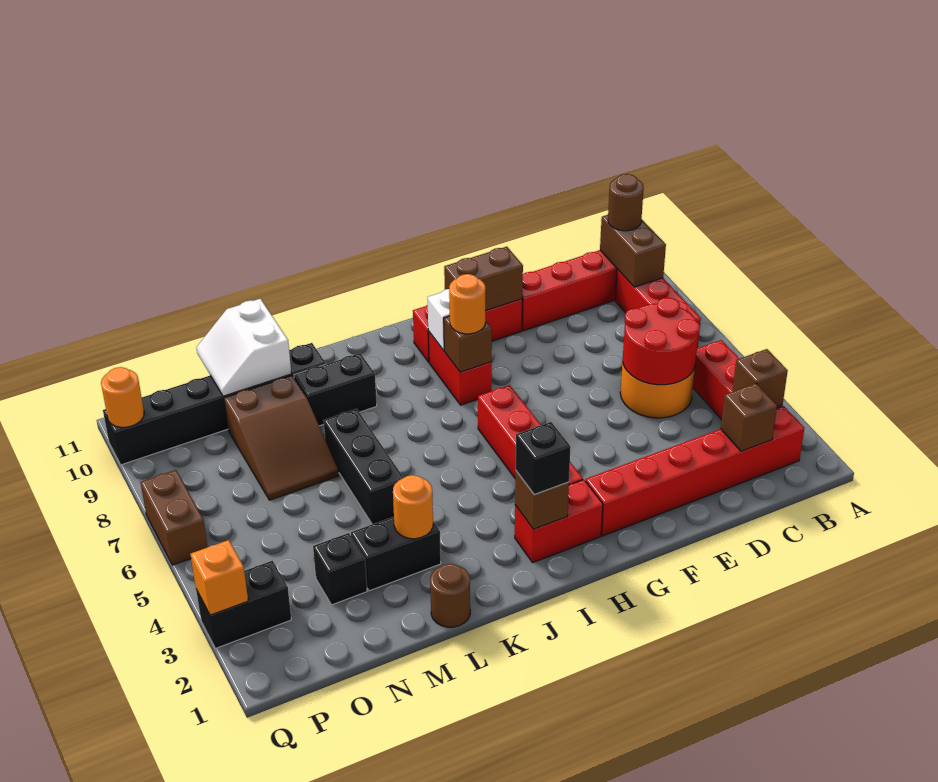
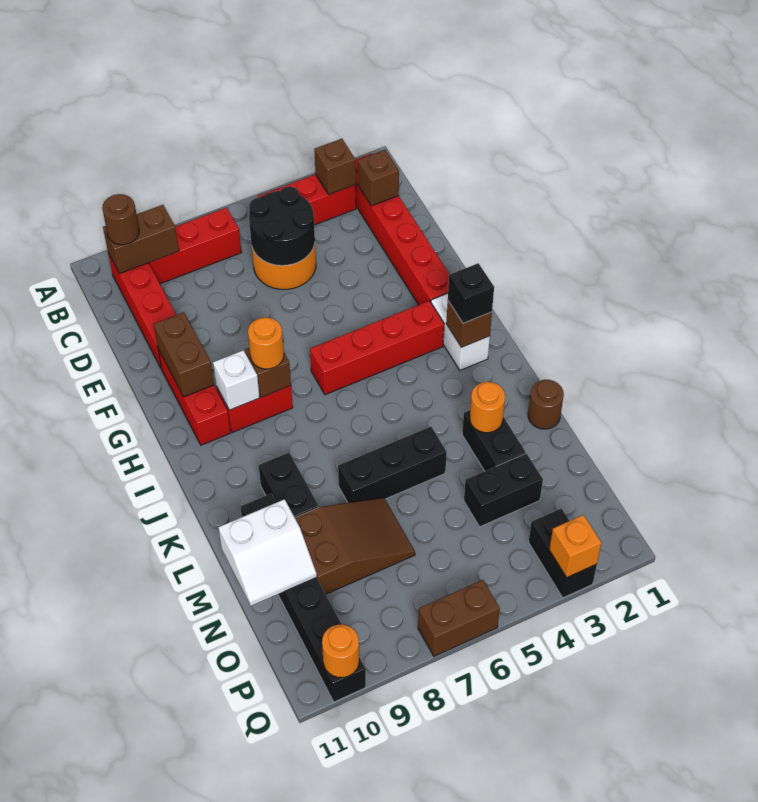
red round brick C5:D6 level 2 -> black round brick C5:D6 level 2
red brick H2:I2 level 1 -> white brick H2:I2 level 1
black brick N3 level 1 -> black brick N3:N4 level 1

